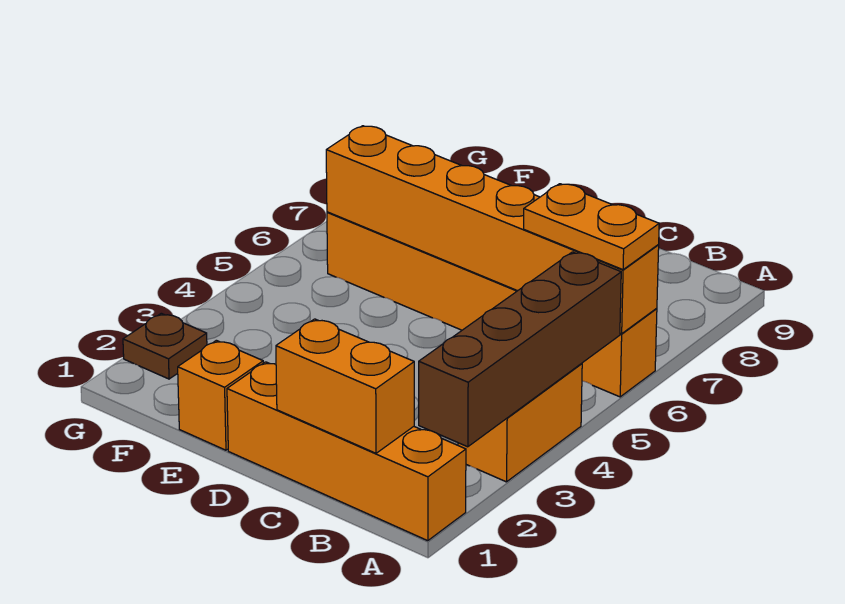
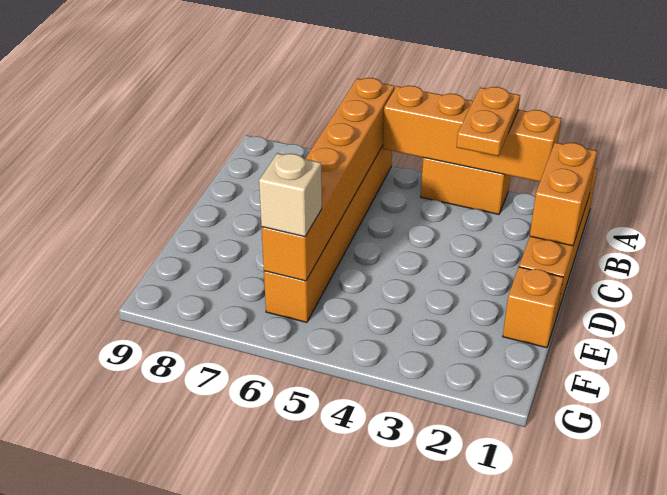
brown brick A2:A5 level 2 -> orange brick A2:A5 level 2
orange plate A6:B6 level 3 -> orange plate A3:B3 level 3
none -> tan brick F6 level 3
brown plate G2 level 1 -> none

